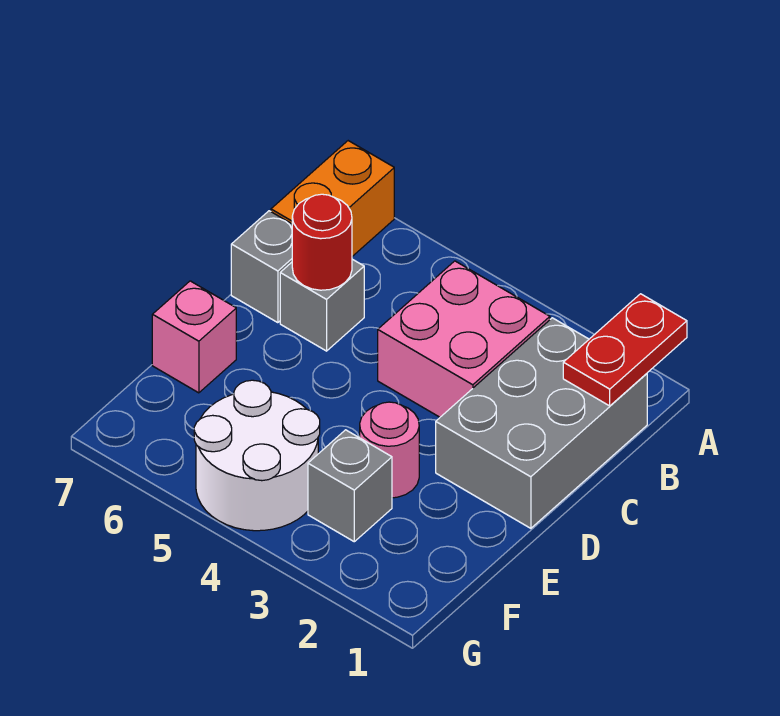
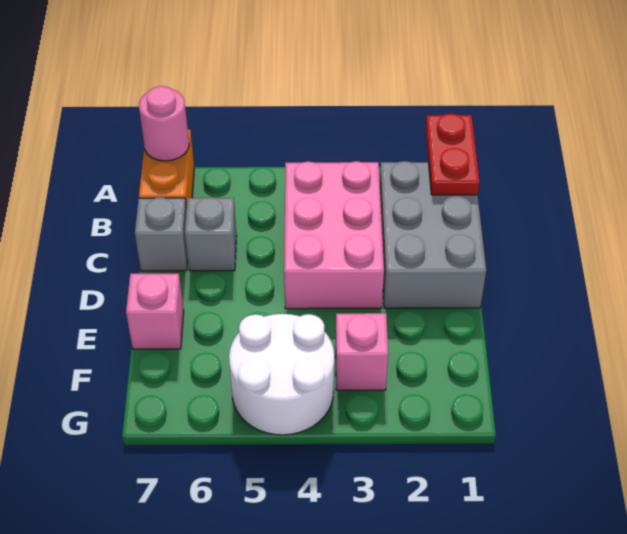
pink brick B3:C4 level 1 -> pink brick B3:D4 level 1
red round brick C6 level 2 -> none
pink round brick E3 level 1 -> pink round brick A7 level 2
grey brick F3 level 1 -> pink brick F3 level 1

